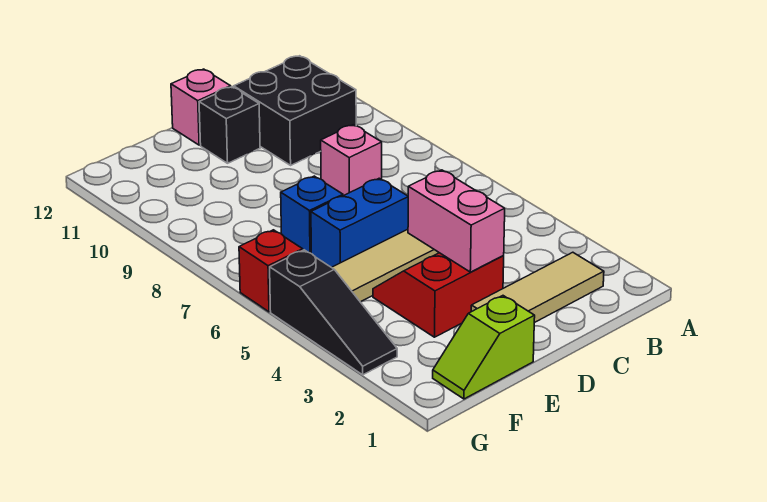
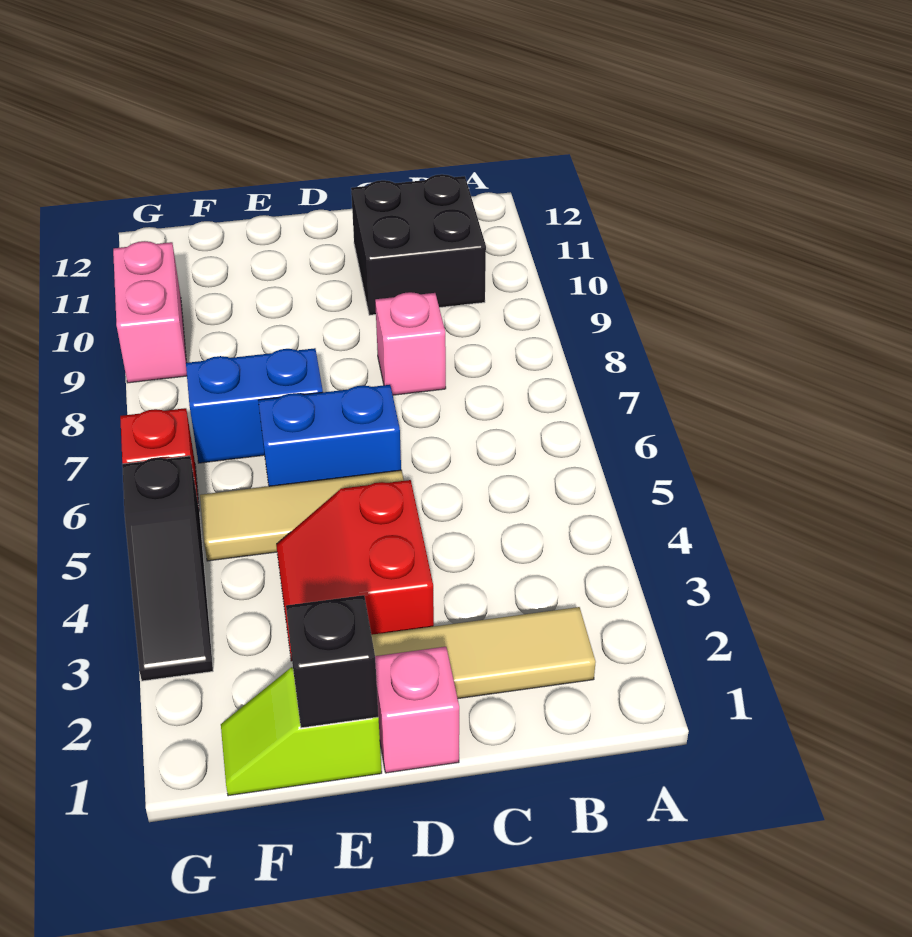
red slope D3:E4 level 1 top 3 -> red slope D3:E4 level 1 top D
pink brick D3:D4 level 2 -> pink brick G9:G10 level 1
black brick D11 level 1 -> black brick E1 level 2
pink brick D12 level 1 -> pink brick D1 level 1
blue brick E7 level 1 -> blue brick E7:F7 level 1

